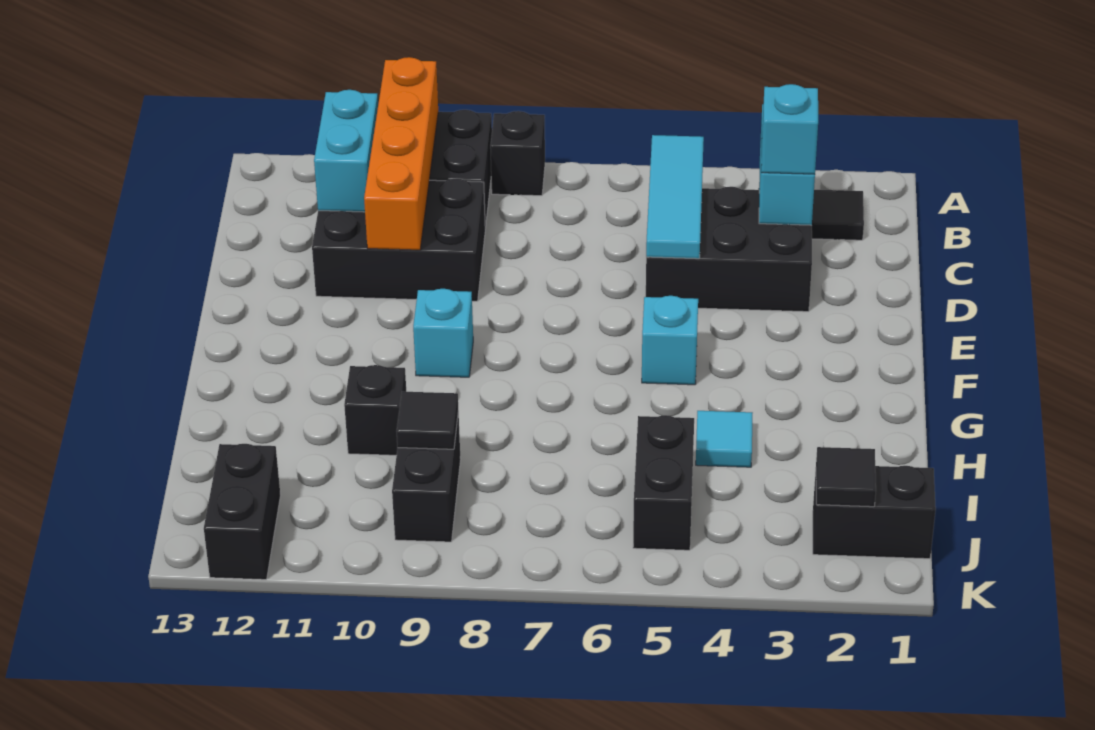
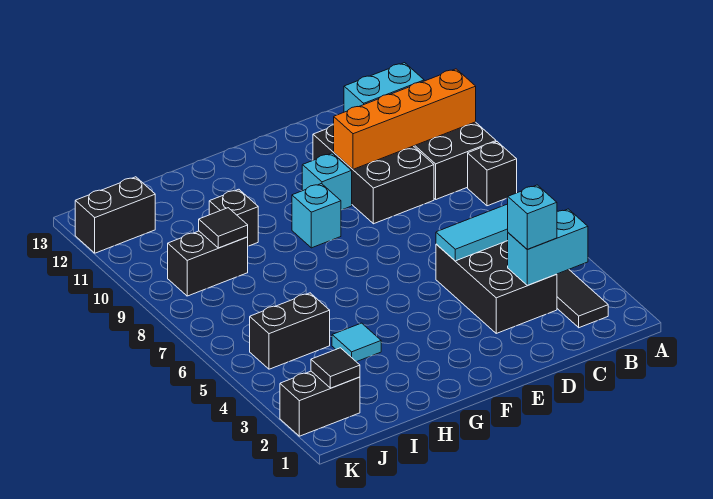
cyan brick F5 level 1 -> cyan brick E10 level 1
black brick J1:J2 level 1 -> black brick J2:K2 level 1

